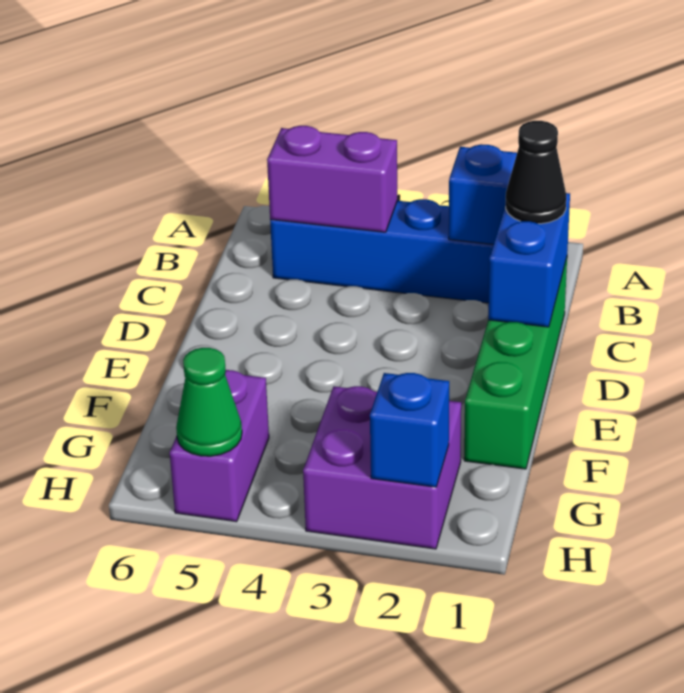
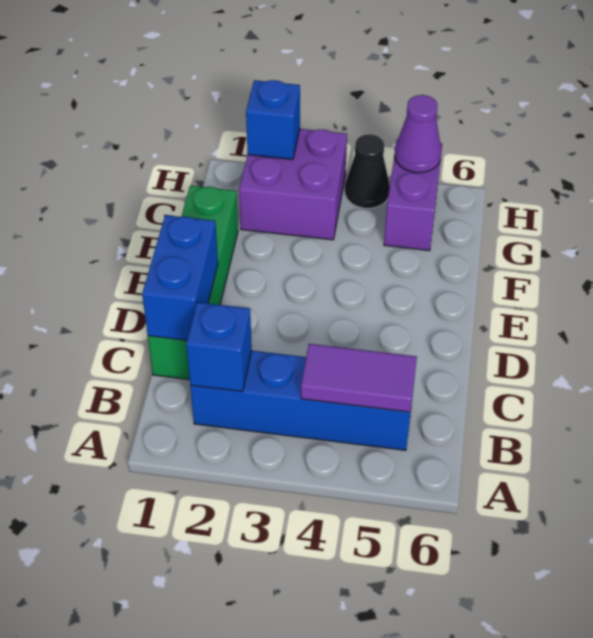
purple brick B4:B5 level 2 -> purple tile B4:B5 level 2
black cone C1 level 3 -> black cone H4 level 1
green cone H5 level 2 -> purple cone H5 level 2

